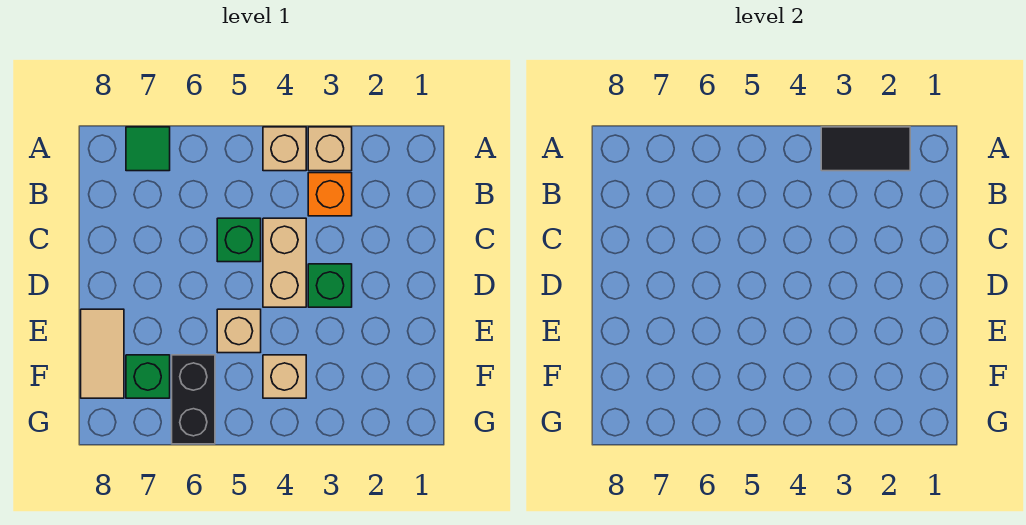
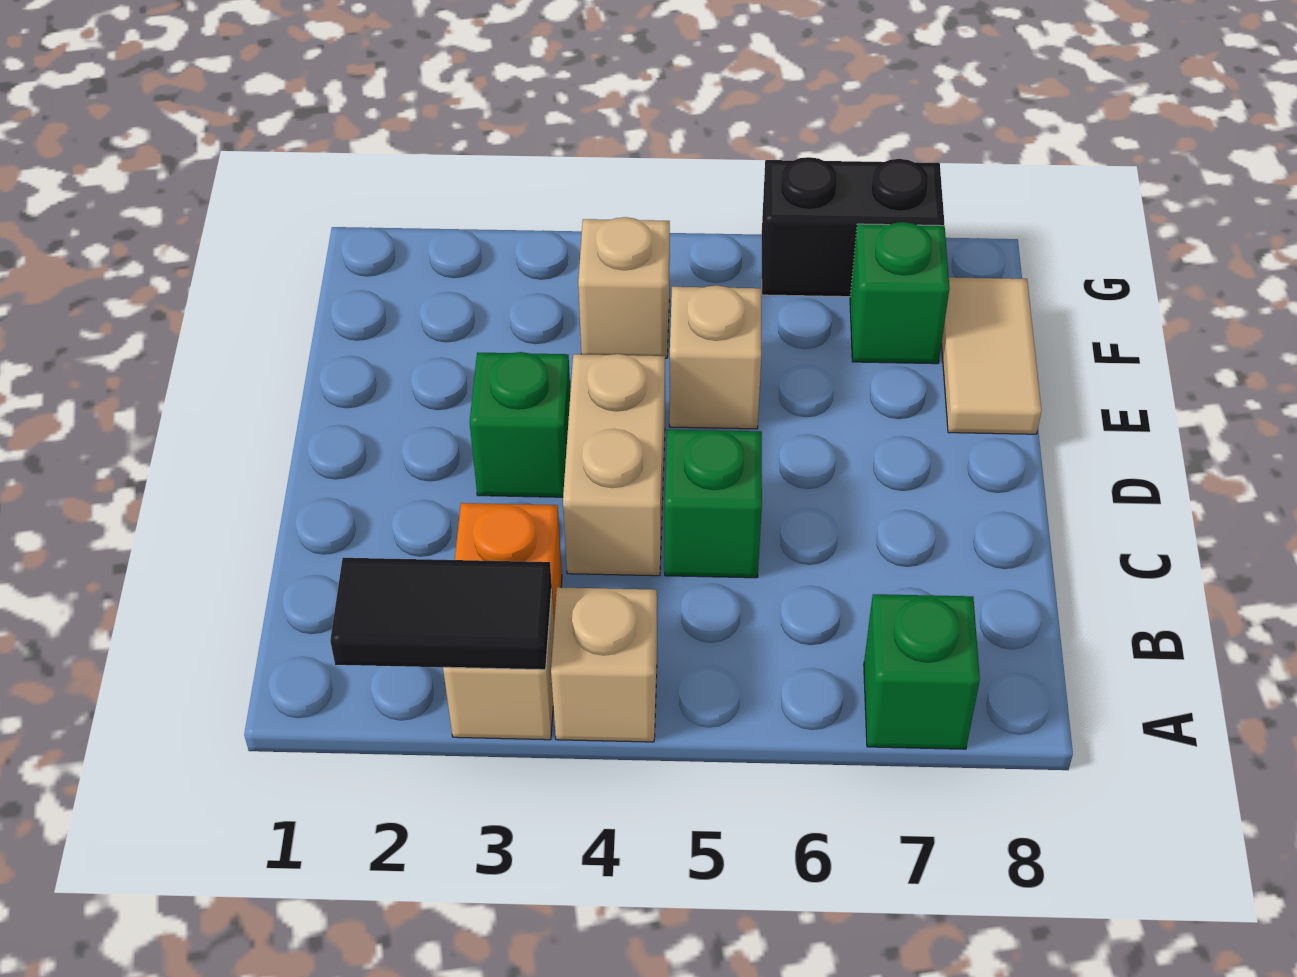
green tile A7 level 1 -> green brick A7 level 1
black brick F6:G6 level 1 -> black brick G6:G7 level 1

